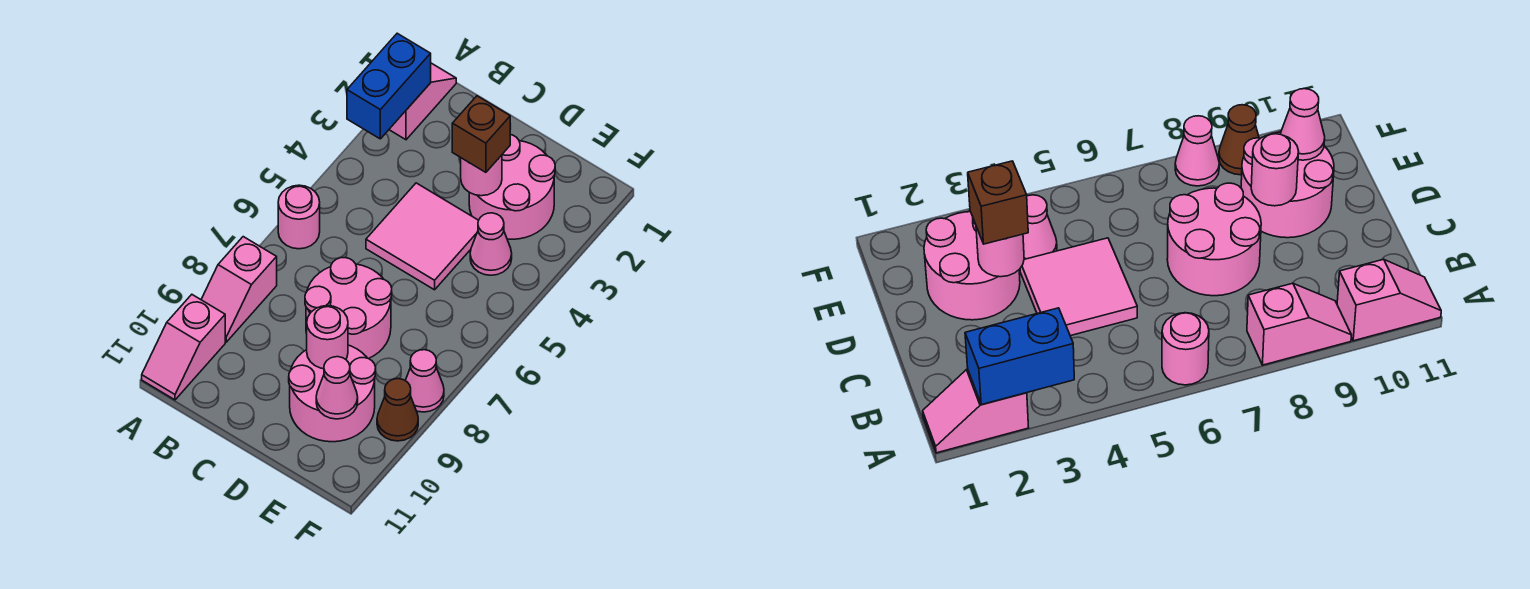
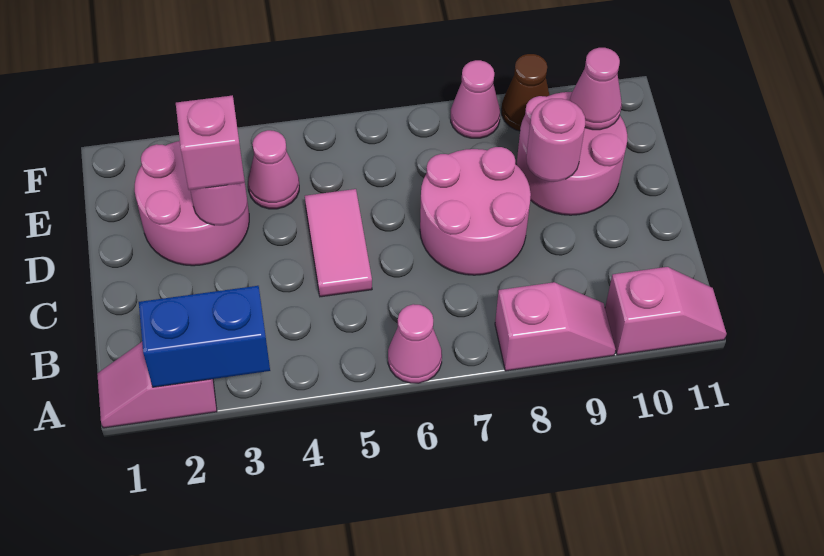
pink round brick A6 level 1 -> pink cone A6 level 1
pink tile C4:D5 level 1 -> pink tile C5:D5 level 1
brown brick D3 level 3 -> pink brick D3 level 3

